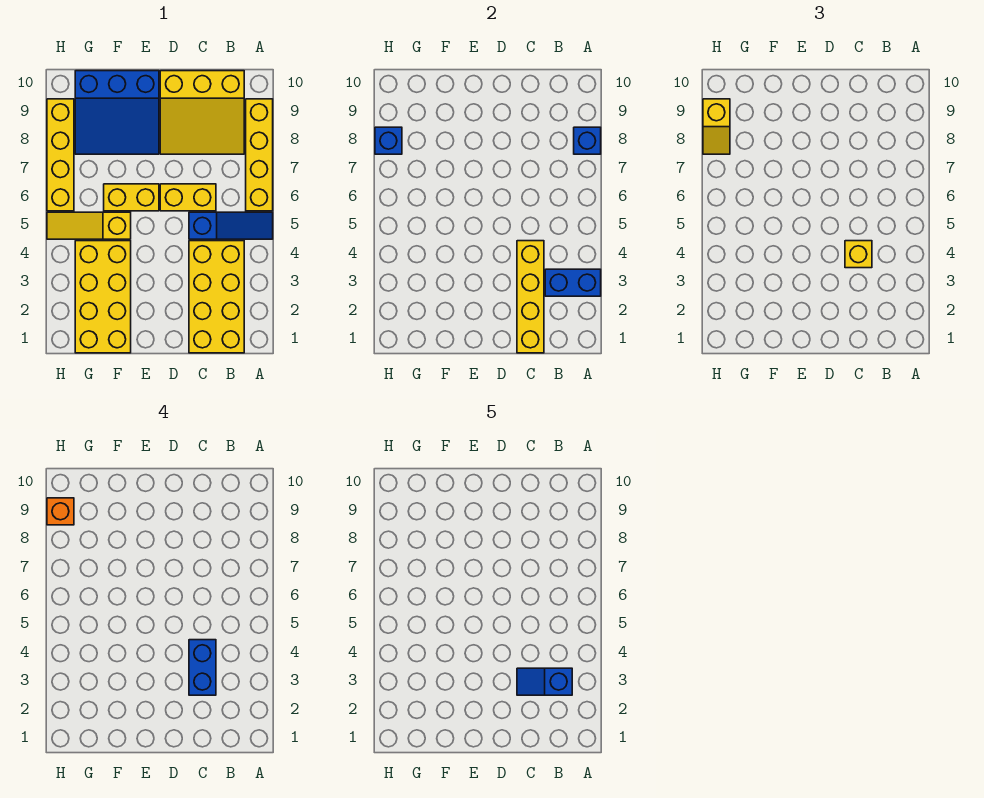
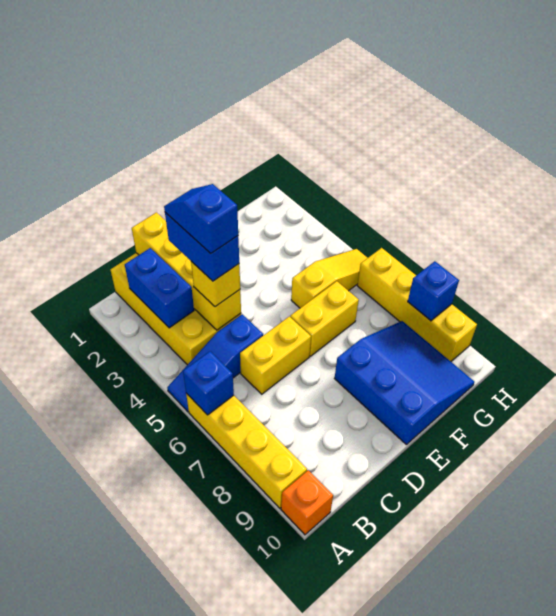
blue brick A3:B3 level 2 -> blue brick B2:B3 level 2
blue brick A8 level 2 -> blue brick A6 level 2
blue slope B3:C3 level 5 top B -> blue slope C3:C4 level 5 top 4
yellow slope B8:D10 level 1 top 10 -> none
blue slope E8:G10 level 1 top 10 -> blue slope E8:G10 level 1 top E
yellow brick F1:G4 level 1 -> none
yellow slope H8:H9 level 3 top 9 -> none
orange brick H9 level 4 -> orange brick A10 level 1

